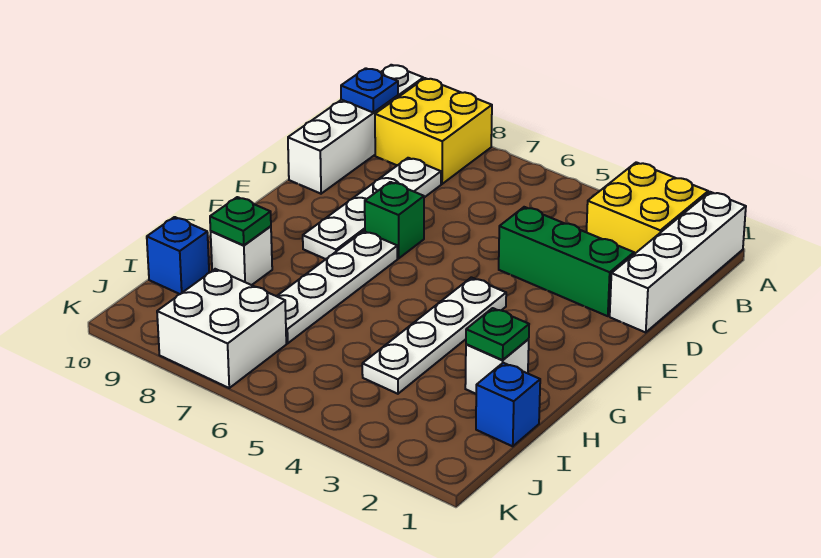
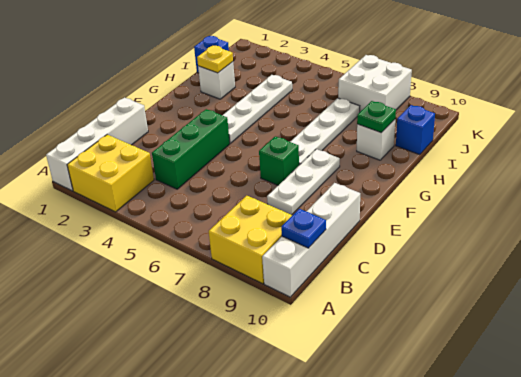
white plate C8:F8 level 1 -> white plate D8:F8 level 1
green brick D2:D4 level 1 -> green brick C4:E4 level 1
green plate H2 level 2 -> yellow plate H2 level 2

